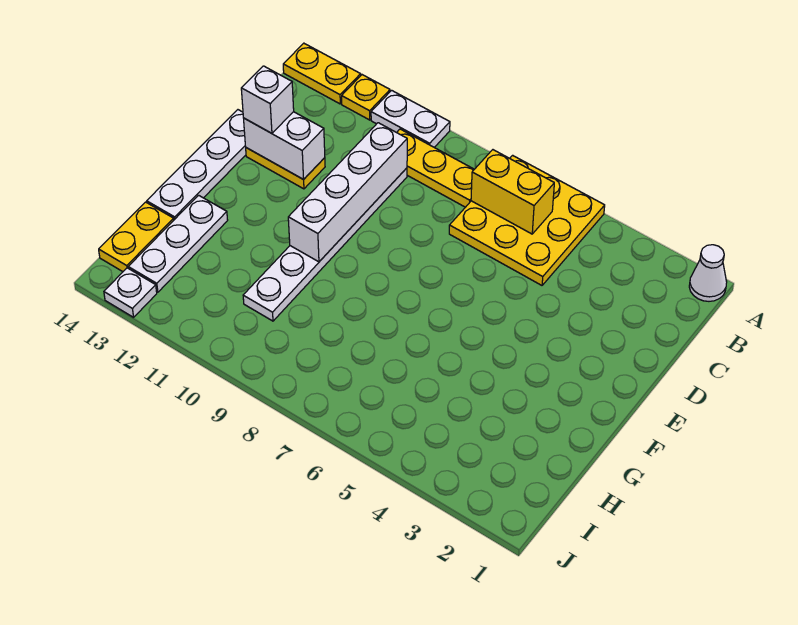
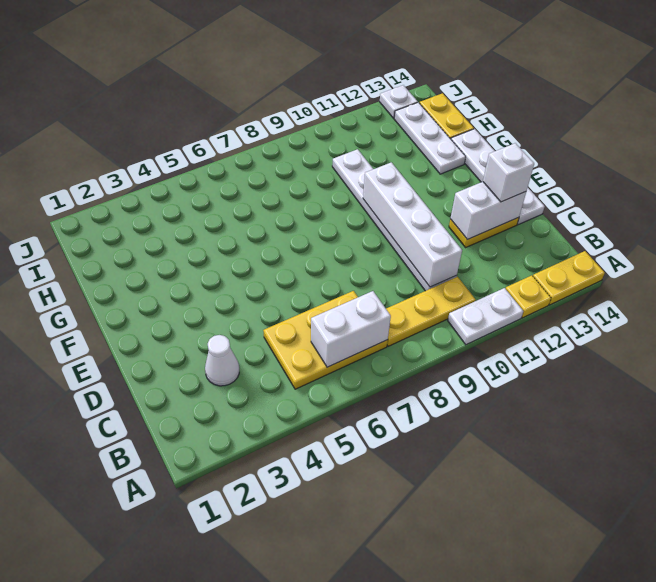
white cone A1 level 1 -> white cone C3 level 1
yellow plate A5:C7 level 1 -> yellow plate B5:C7 level 1
yellow brick B6:B7 level 2 -> white brick B6:B7 level 2

